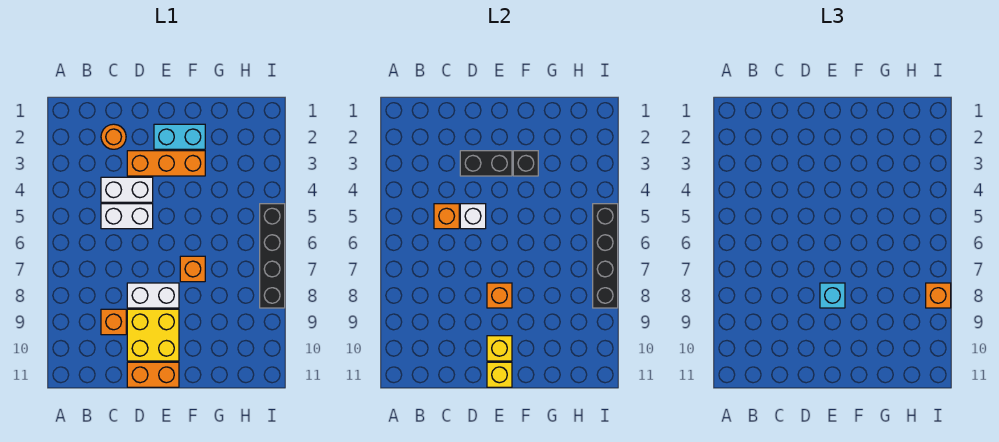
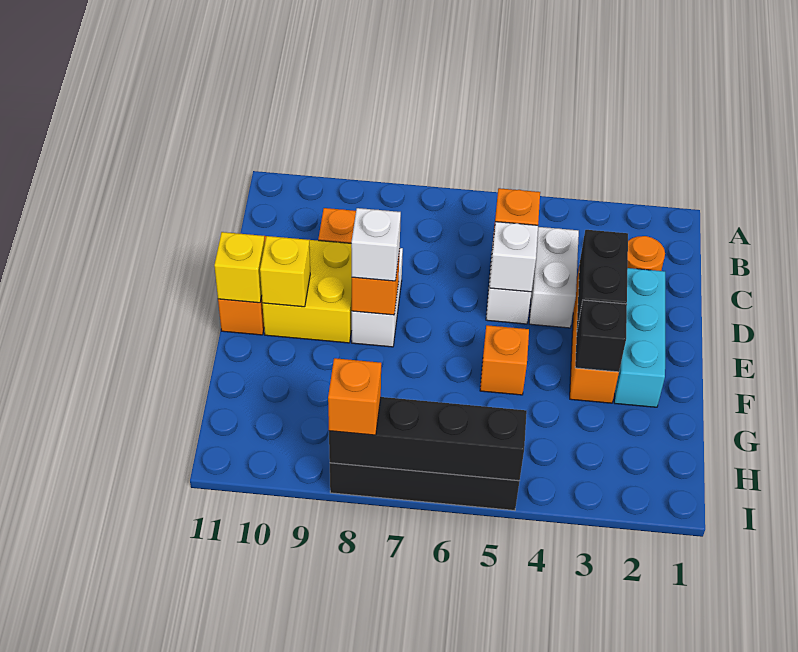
cyan brick E2:F2 level 1 -> cyan brick D2:F2 level 1
cyan brick E8 level 3 -> white brick E8 level 3
orange brick F7 level 1 -> orange brick F5 level 1

